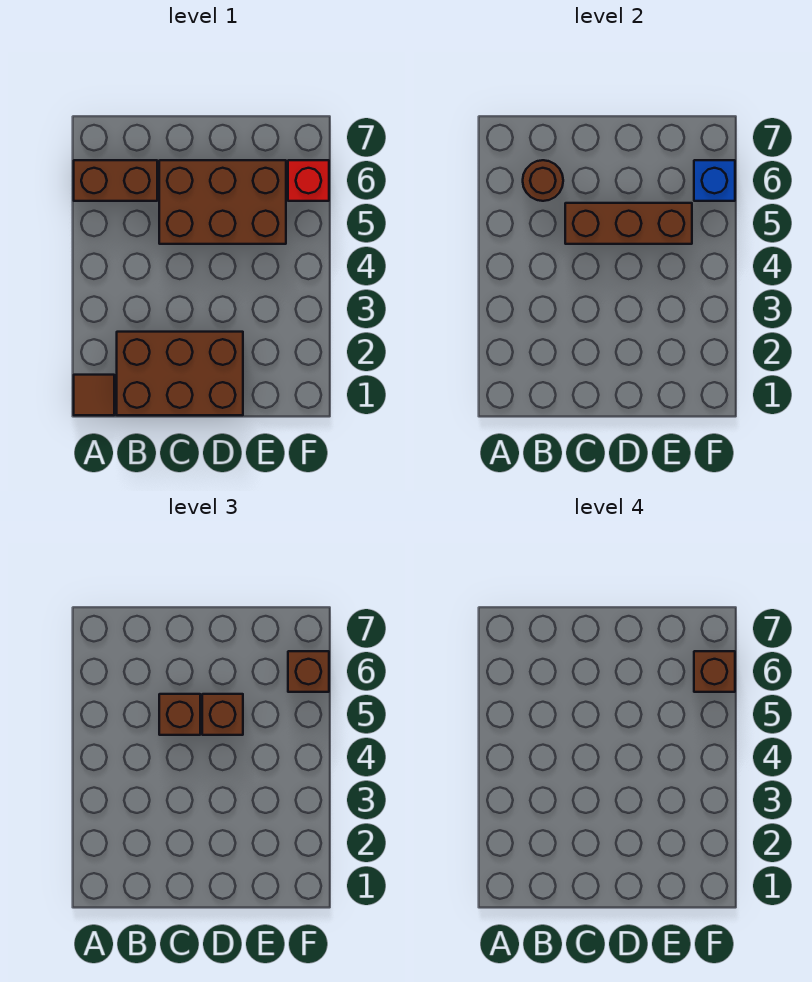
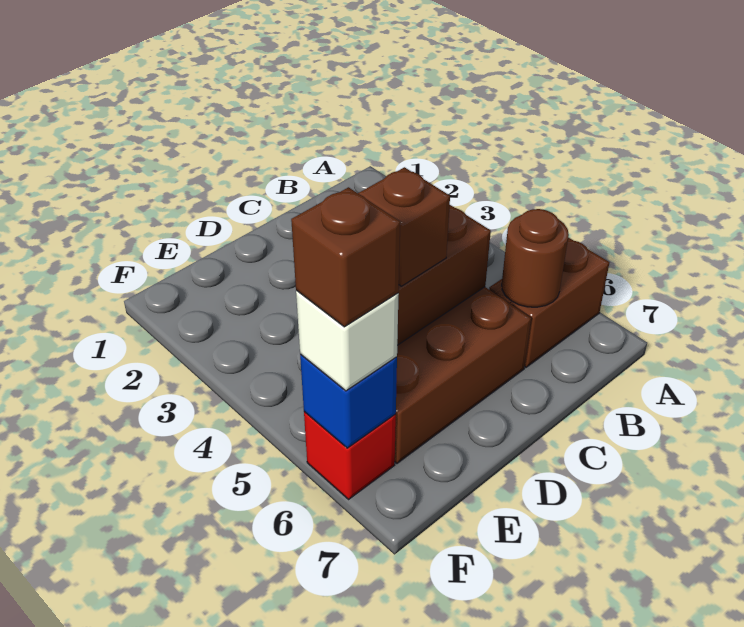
brown tile A1 level 1 -> none
brown brick B1:D2 level 1 -> none
brown brick C5 level 3 -> none
brown brick F6 level 3 -> white brick F6 level 3

